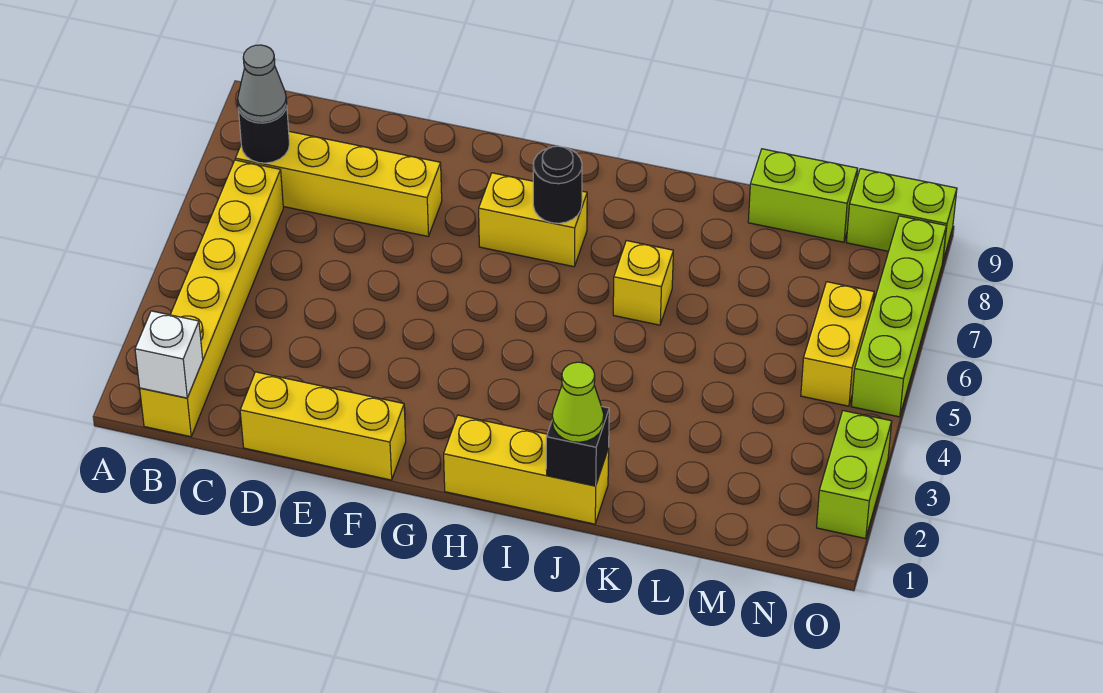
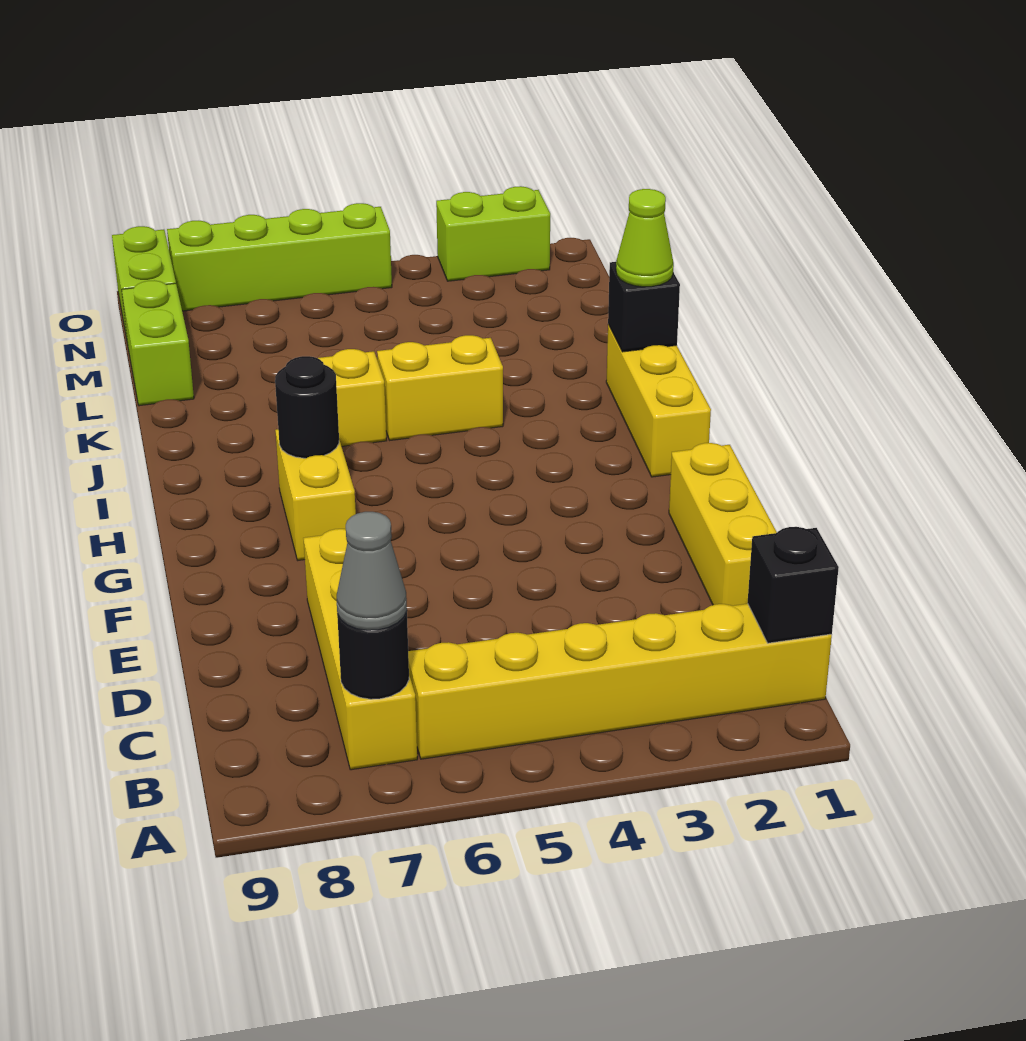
white brick B1 level 2 -> black brick B1 level 2
yellow brick N5:N6 level 1 -> yellow brick J4:J5 level 1

